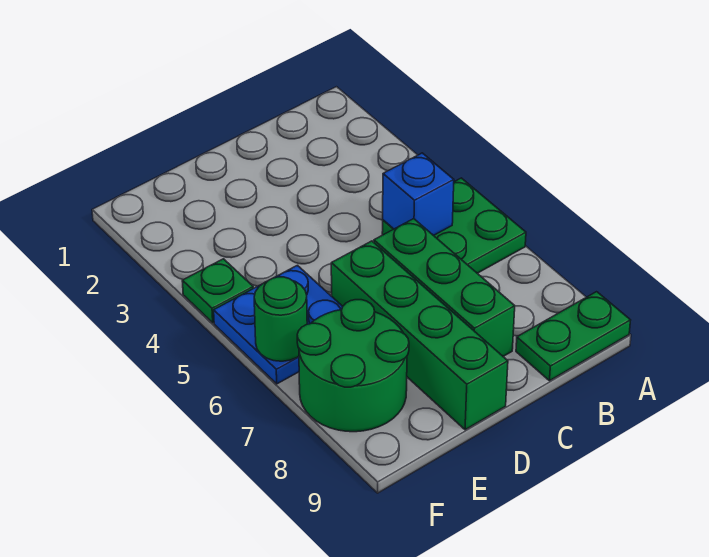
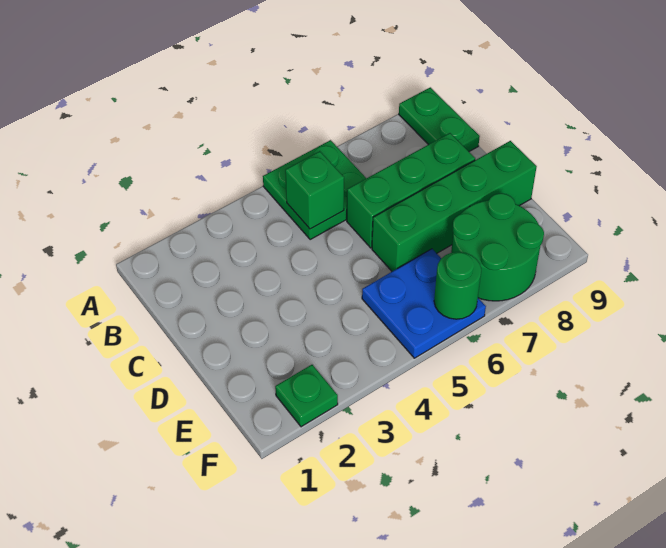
blue brick B5 level 2 -> green brick B5 level 2
green plate F4 level 1 -> green plate F2 level 1

